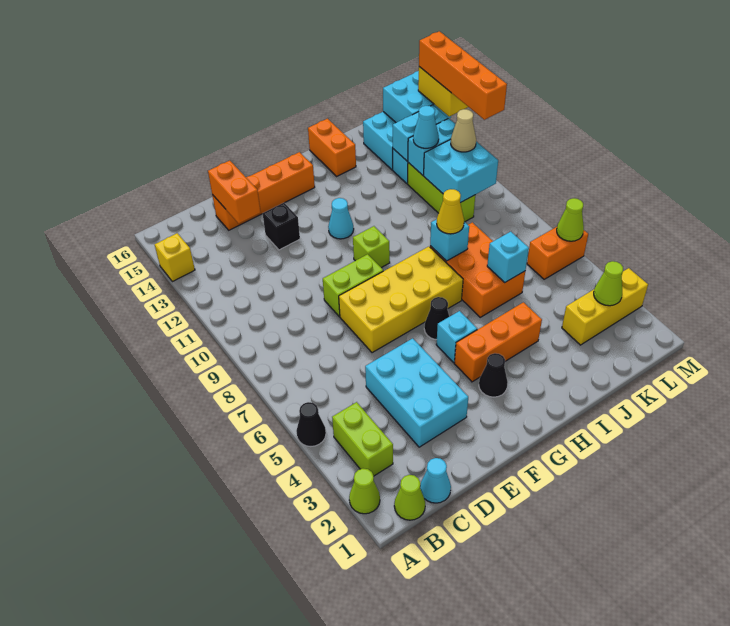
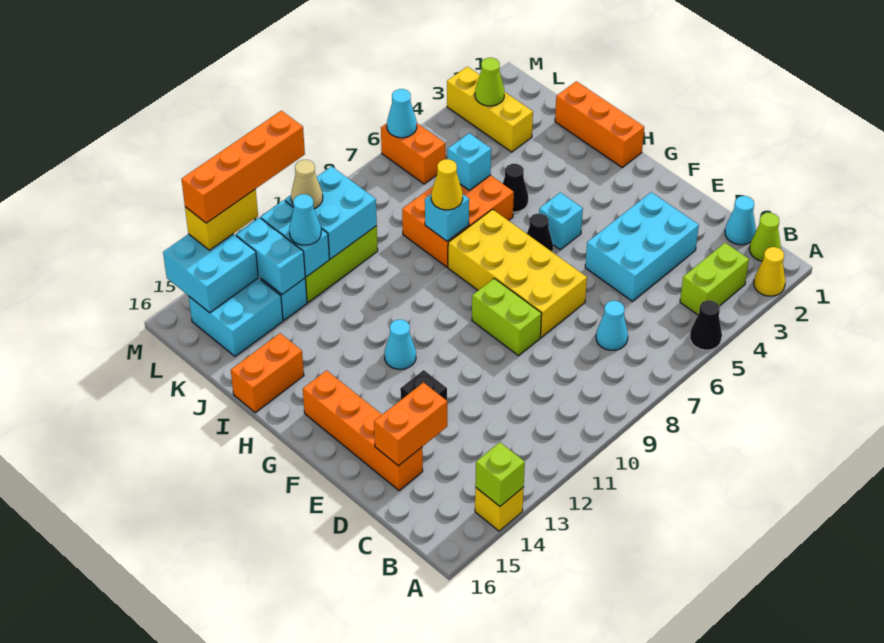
lime cone A2 level 1 -> yellow cone A2 level 1
none -> cyan cone C7 level 1
black cone G3 level 1 -> black cone I5 level 1
orange brick G4:I4 level 1 -> orange brick H1:J1 level 1
lime brick G10 level 1 -> lime brick A14 level 2
lime cone M6 level 2 -> cyan cone M6 level 2

